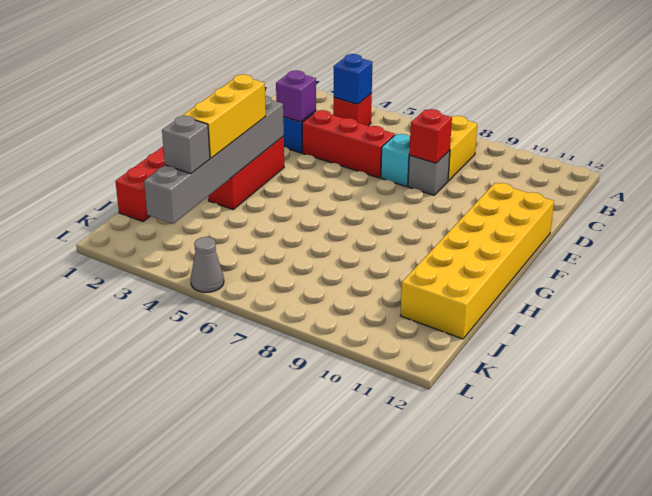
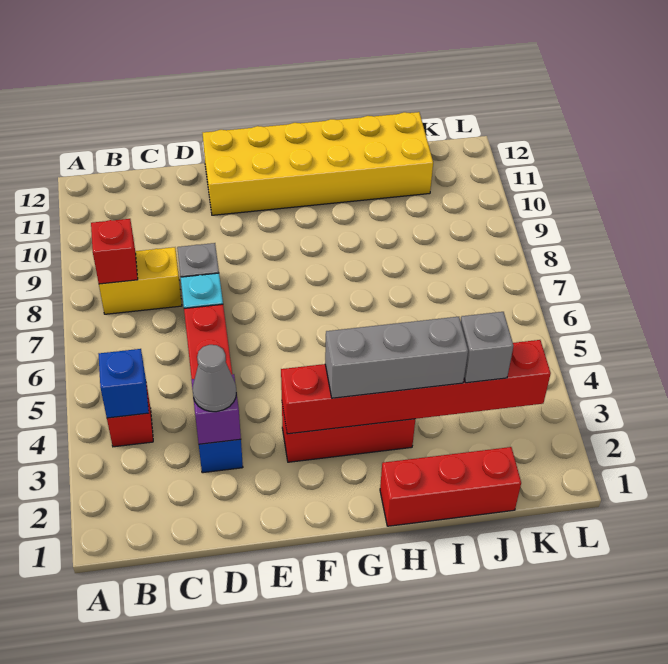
red brick D8 level 2 -> red brick B8 level 2
grey brick F3:K3 level 2 -> red brick F3:K3 level 2
yellow brick G3:I3 level 3 -> grey brick G3:I3 level 3
grey cone L5 level 1 -> grey cone D3 level 3

